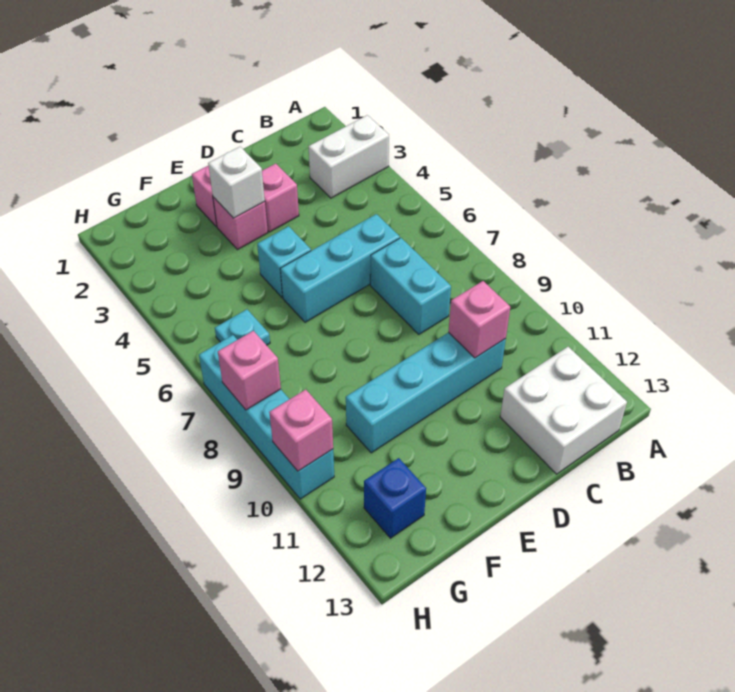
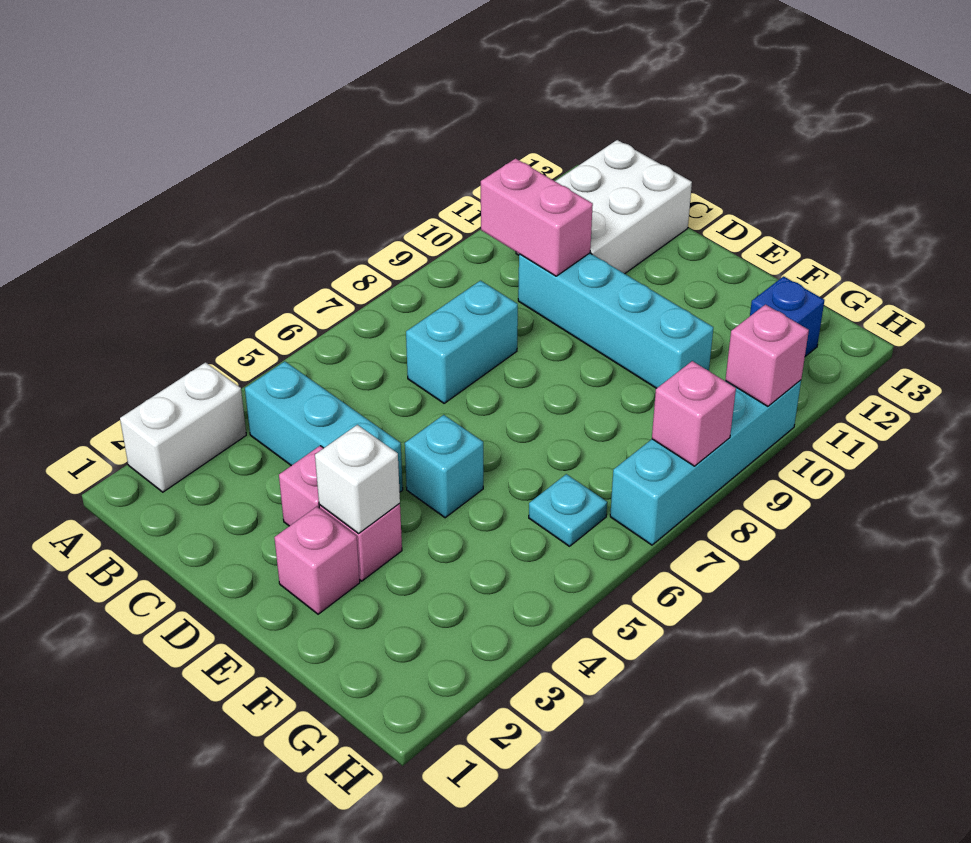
white brick A3:B3 level 1 -> white brick A2:A3 level 1
white brick B12:C13 level 1 -> white brick B11:C13 level 1
cyan brick C6:E6 level 1 -> cyan brick B4:D4 level 1
pink brick C10 level 2 -> pink brick B10:C10 level 2

